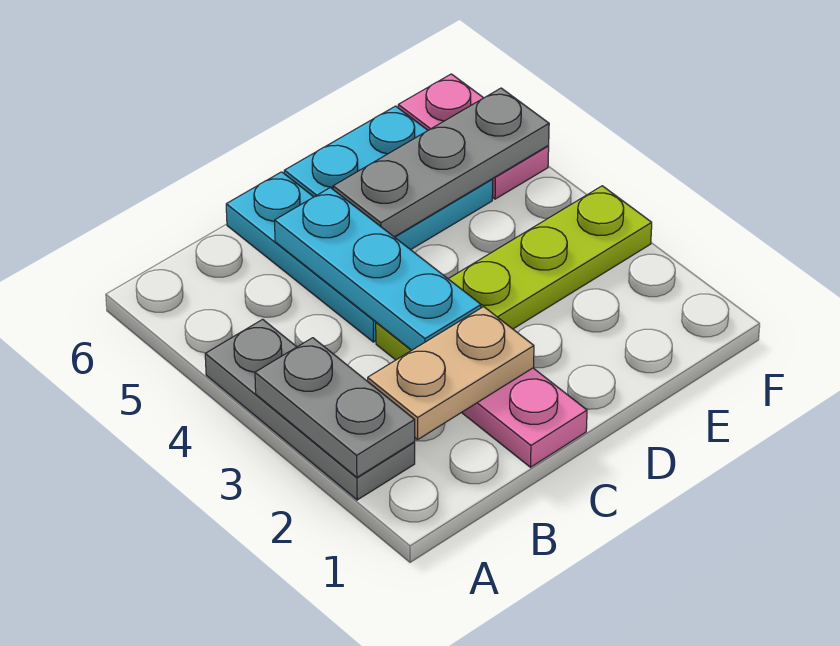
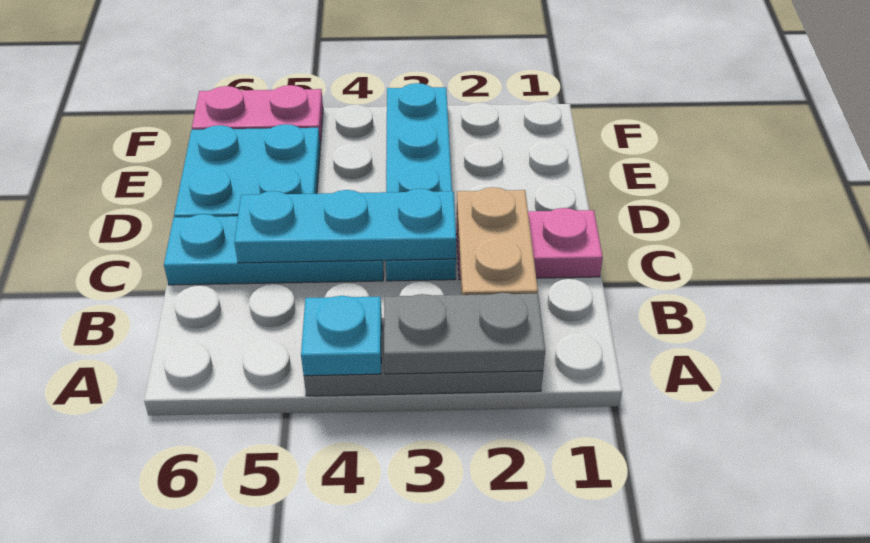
none -> cyan plate A4 level 2
lime plate C3:F3 level 1 -> cyan plate C3:F3 level 1
grey plate D5:F5 level 2 -> none

